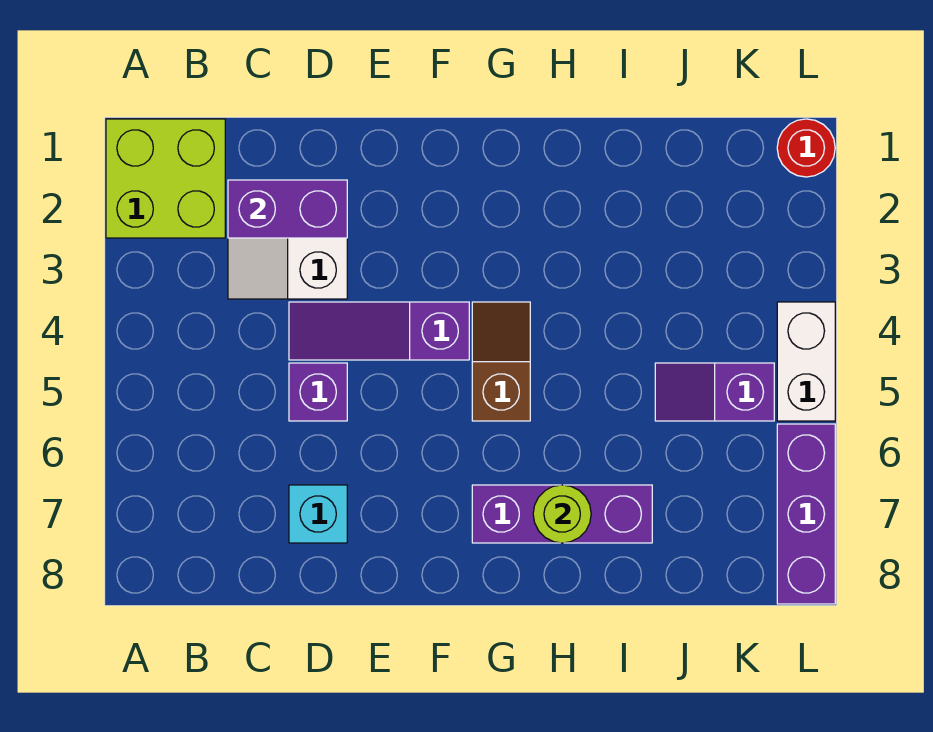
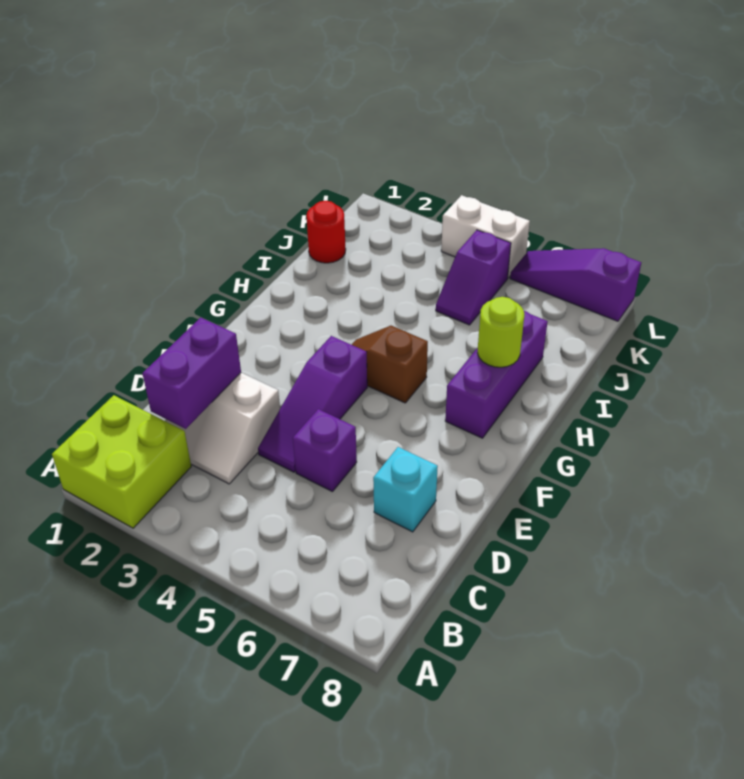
red round brick L1 level 1 -> red round brick J1 level 1
purple brick L6:L8 level 1 -> purple slope L6:L8 level 1 top 8

